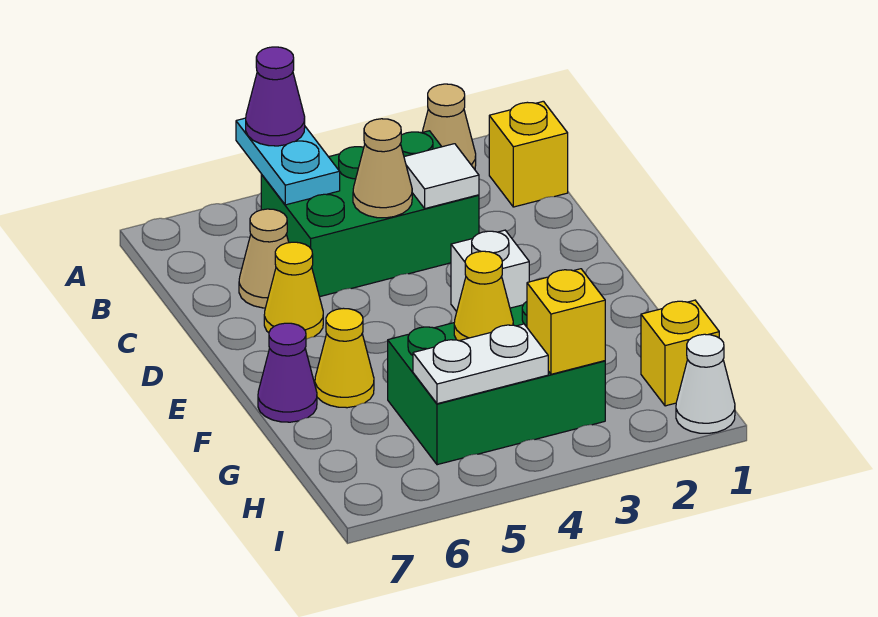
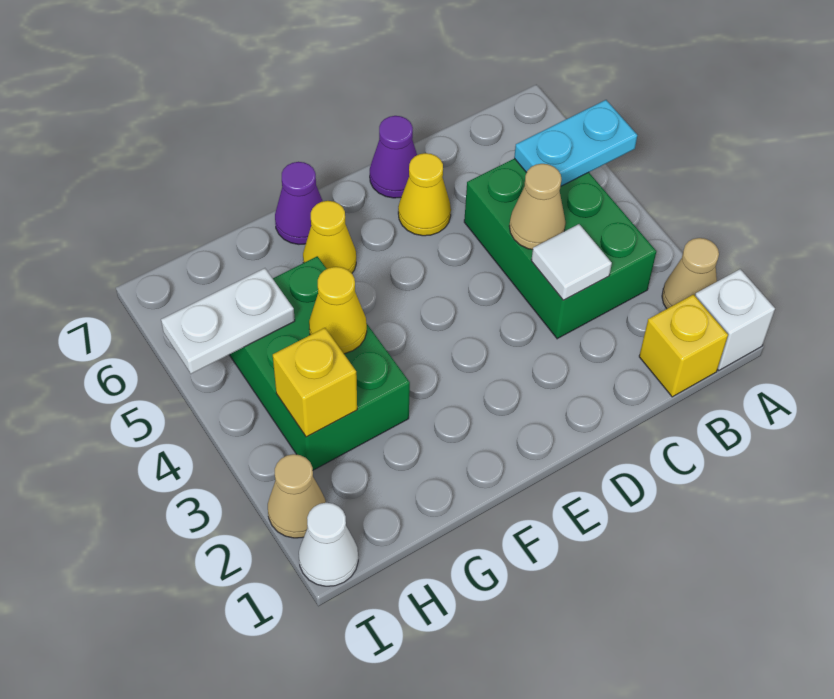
purple cone A5 level 3 -> purple cone D7 level 1
tan cone C6 level 1 -> tan cone I2 level 1
white brick E3 level 1 -> white brick A1 level 1
yellow brick H1 level 1 -> none
white plate H4:H5 level 2 -> white plate H5:I5 level 2

